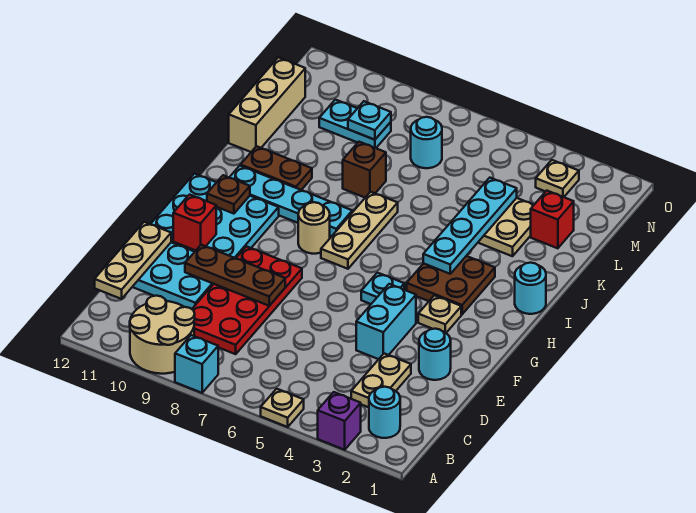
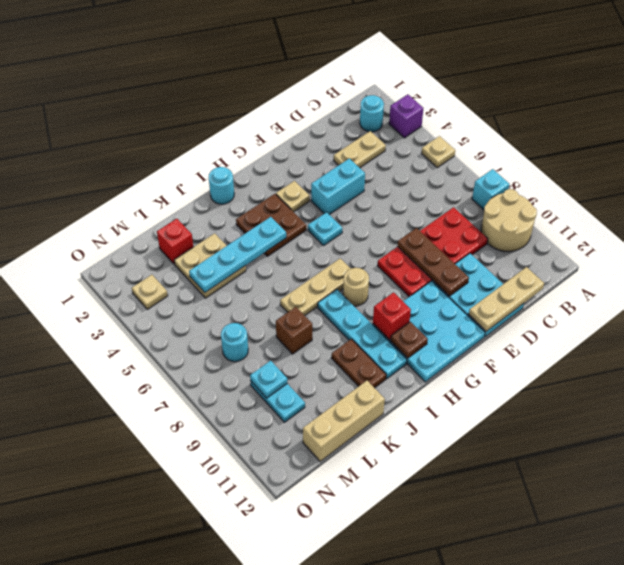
cyan round brick E2 level 1 -> none
red brick F11 level 2 -> red brick H10 level 2

